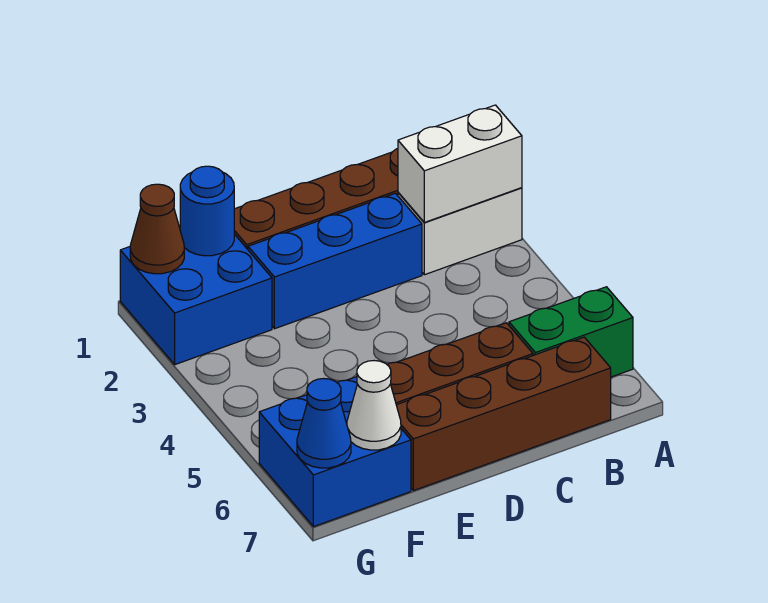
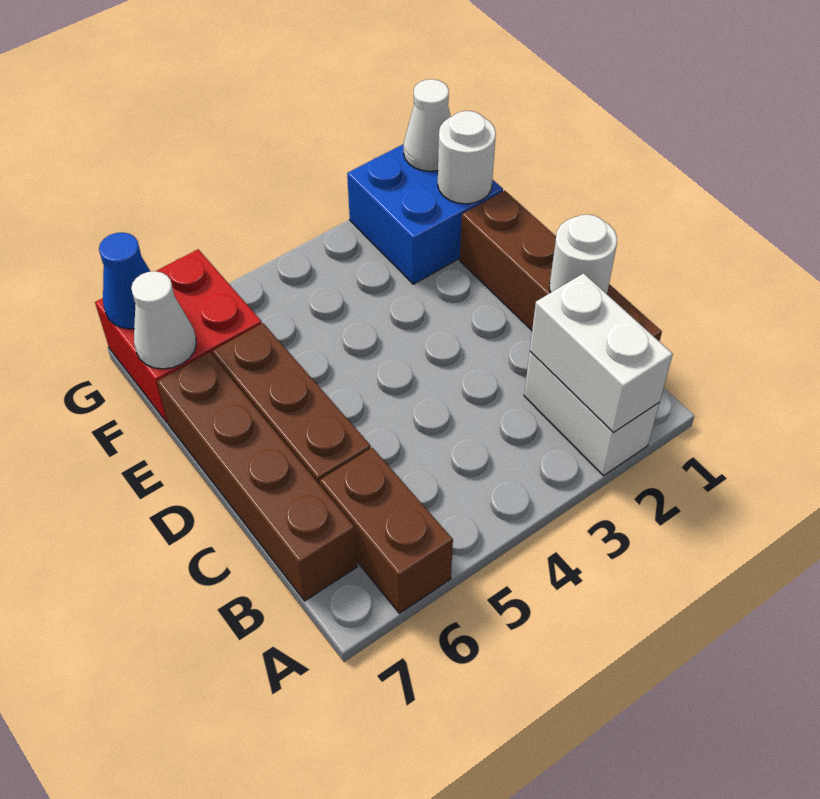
green brick A6:B6 level 1 -> brown brick A6:B6 level 1
none -> white round brick C1 level 2
blue brick C2:E2 level 1 -> none
blue round brick F1 level 2 -> white round brick F1 level 2
blue brick F6:G7 level 1 -> red brick F6:G7 level 1
brown cone G1 level 2 -> white cone G1 level 2

